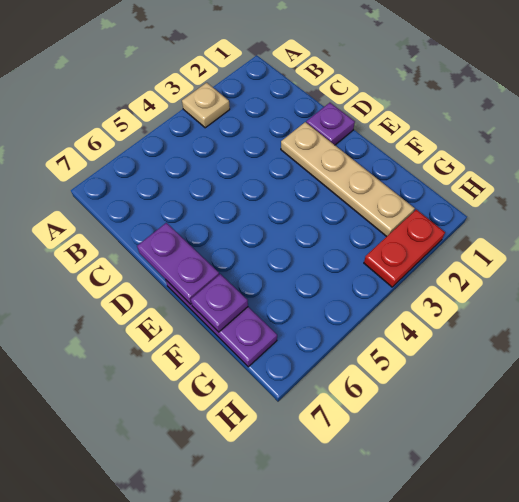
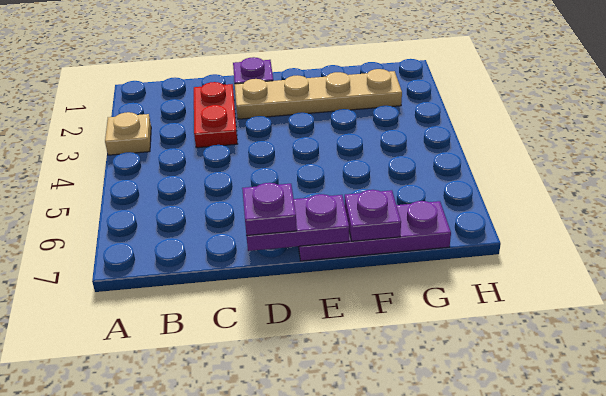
none -> purple plate D7 level 3
red plate H2:H3 level 1 -> red plate C2:C3 level 1

